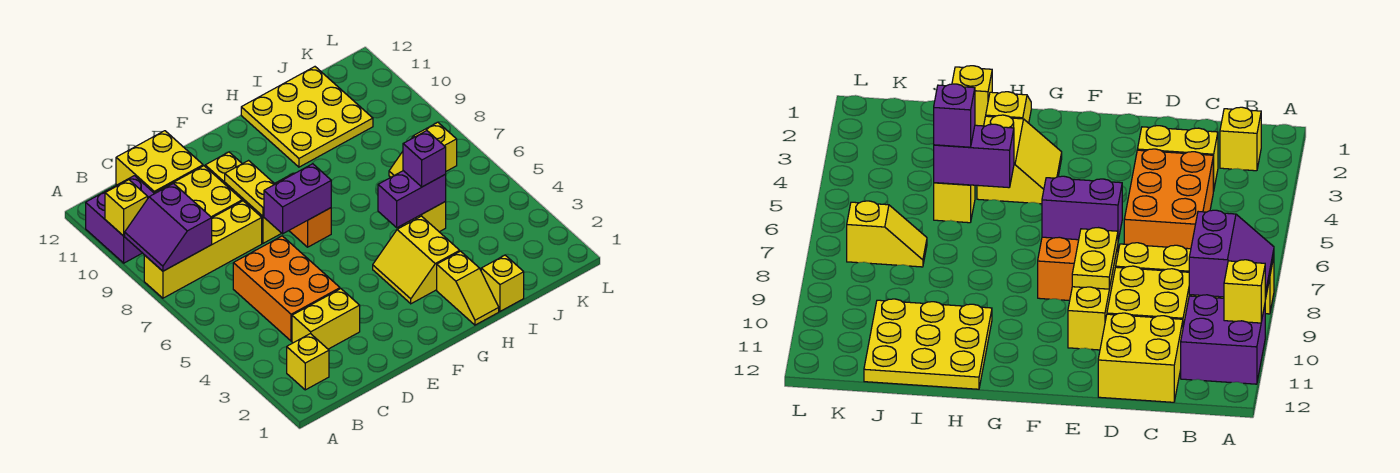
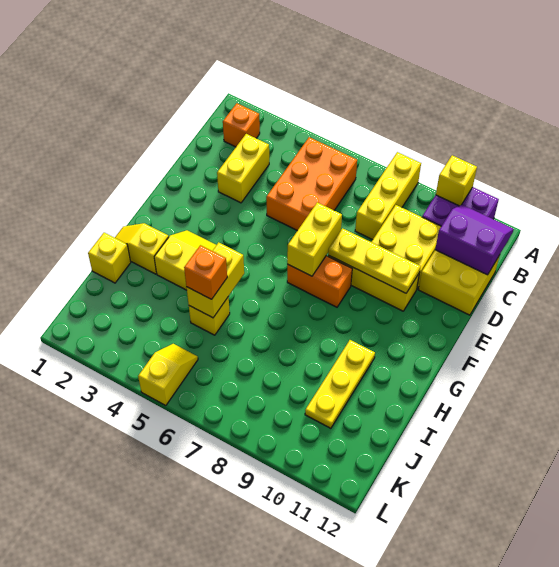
yellow brick A8:D8 level 1 -> yellow brick A8:C8 level 1
purple slope A8:B9 level 2 top B -> purple slope B11:C12 level 2 top C
yellow brick B2 level 1 -> orange brick B2 level 1
orange brick C4:D6 level 1 -> orange brick B5:D6 level 1
purple brick E7:F7 level 2 -> yellow brick E7:F7 level 2
yellow plate E8:E9 level 2 -> yellow plate E8:E10 level 2
purple brick H5:I5 level 2 -> yellow brick H5:I5 level 2
yellow plate H10:J12 level 1 -> yellow plate H10:J10 level 1
purple brick I5 level 3 -> orange brick I5 level 3
yellow slope J7:K7 level 1 top K -> yellow slope K5:L5 level 1 top L

